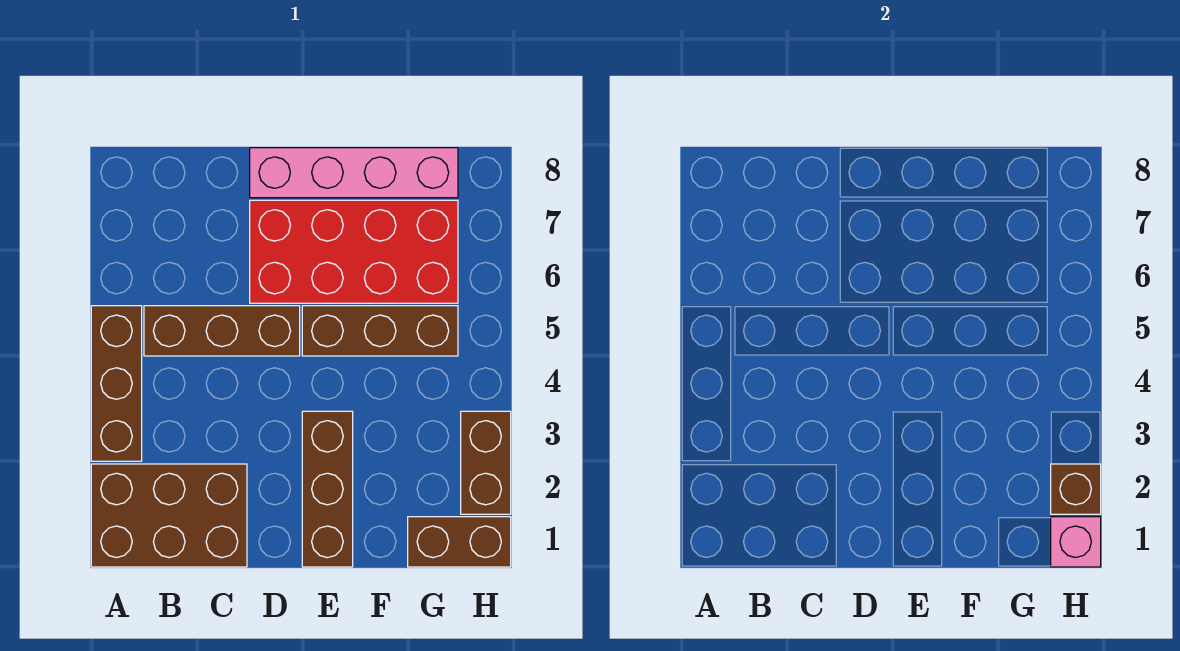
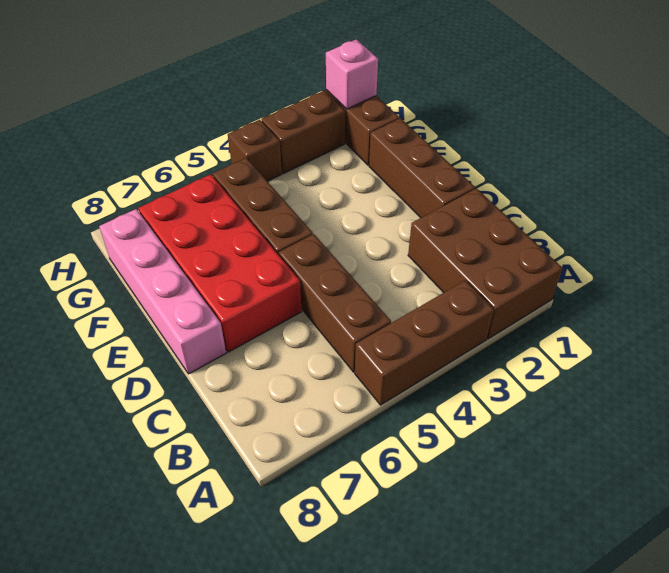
brown brick E1:E3 level 1 -> brown brick D1:F1 level 1
brown brick H2 level 2 -> brown brick H4 level 1

